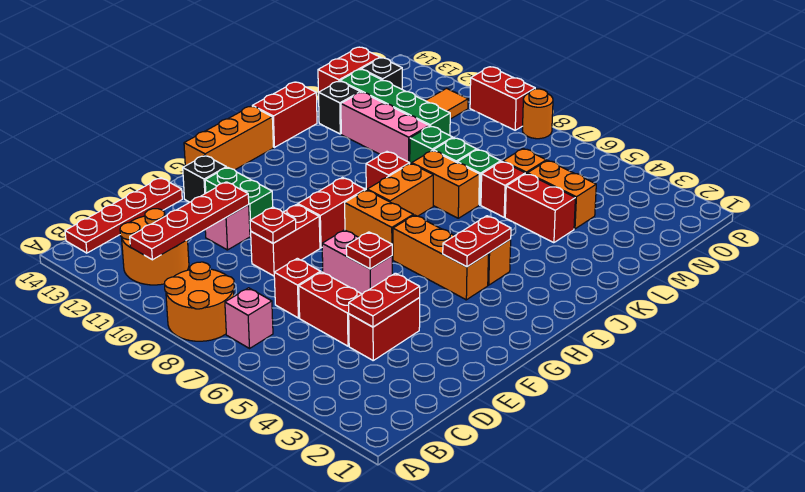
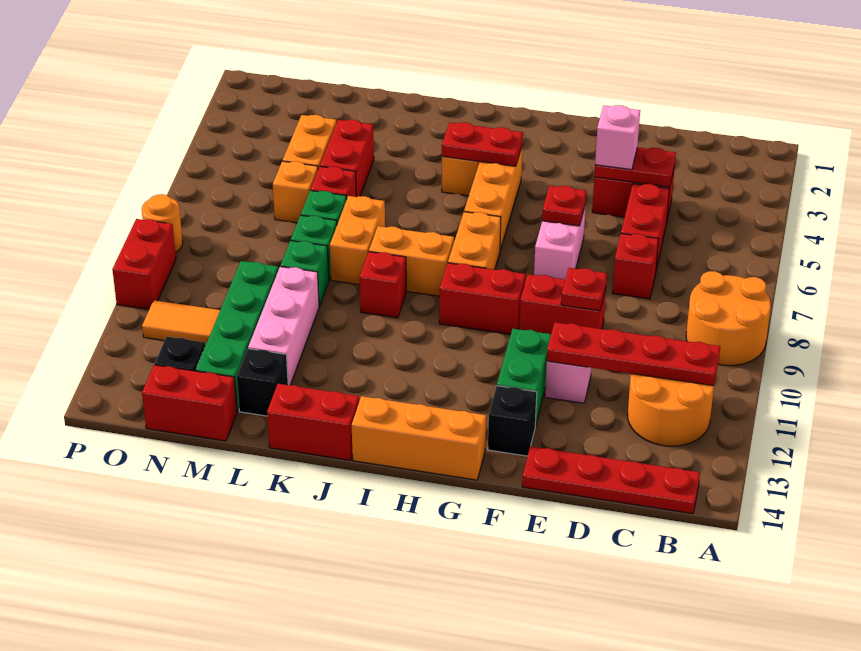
pink brick B7 level 1 -> pink brick E4 level 3

